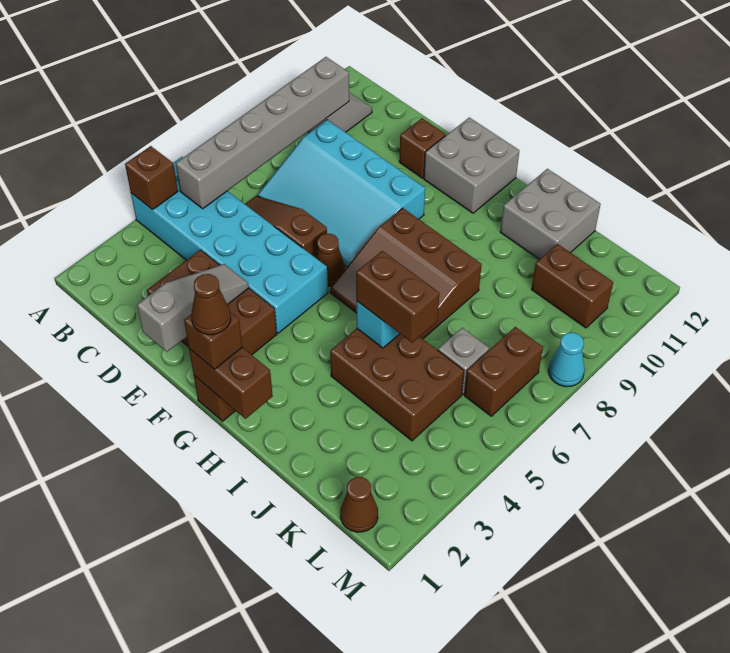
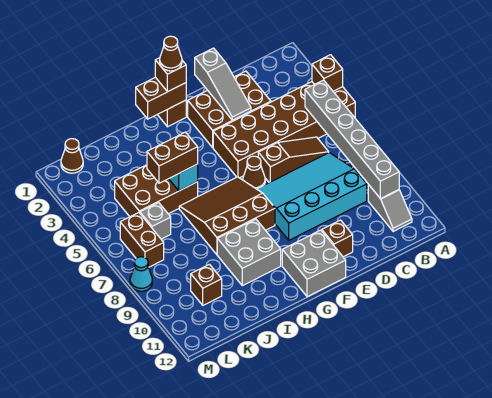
cyan brick A4:F5 level 1 -> brown brick A4:F5 level 1
grey brick I11:J12 level 1 -> grey brick H9:I10 level 1
brown brick K10:L10 level 1 -> brown brick K10 level 1

